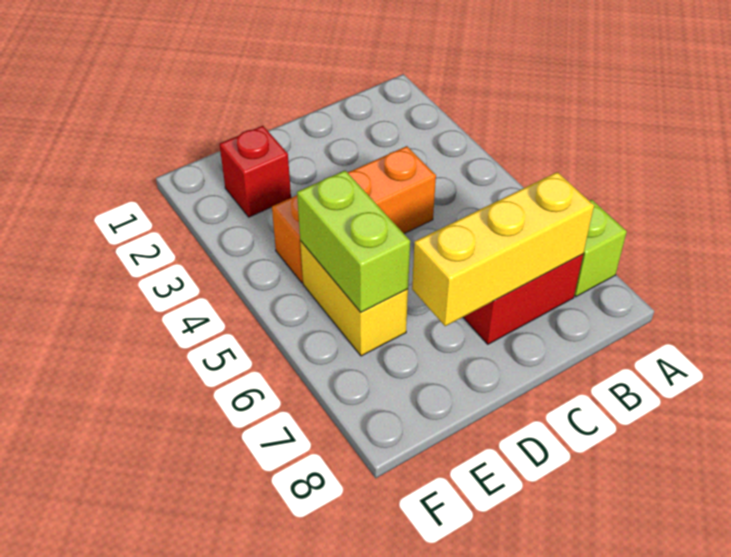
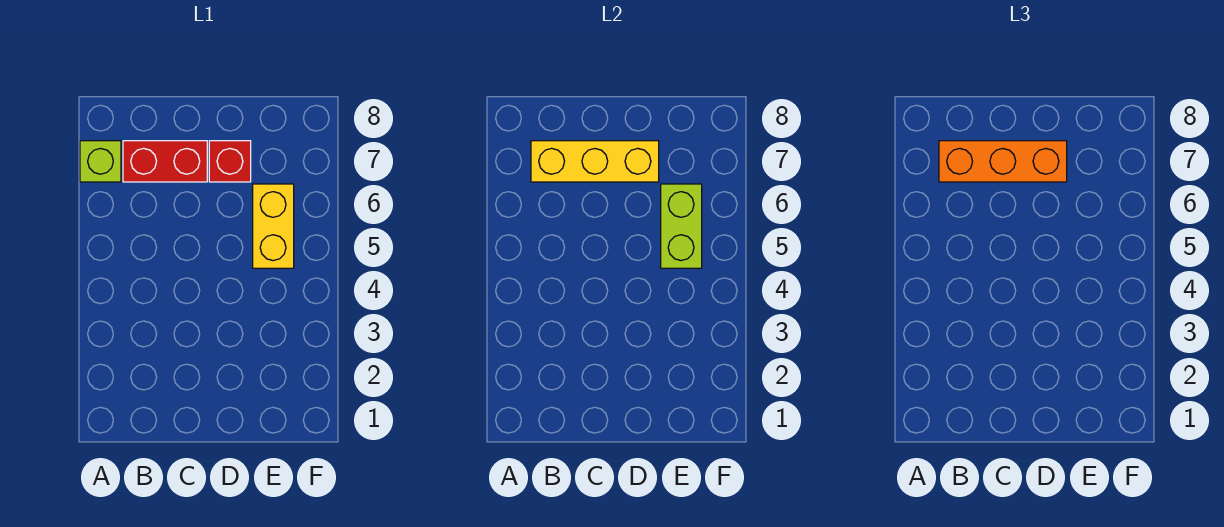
orange brick C4:E4 level 1 -> orange brick B7:D7 level 3
red brick E2 level 1 -> red brick D7 level 1

